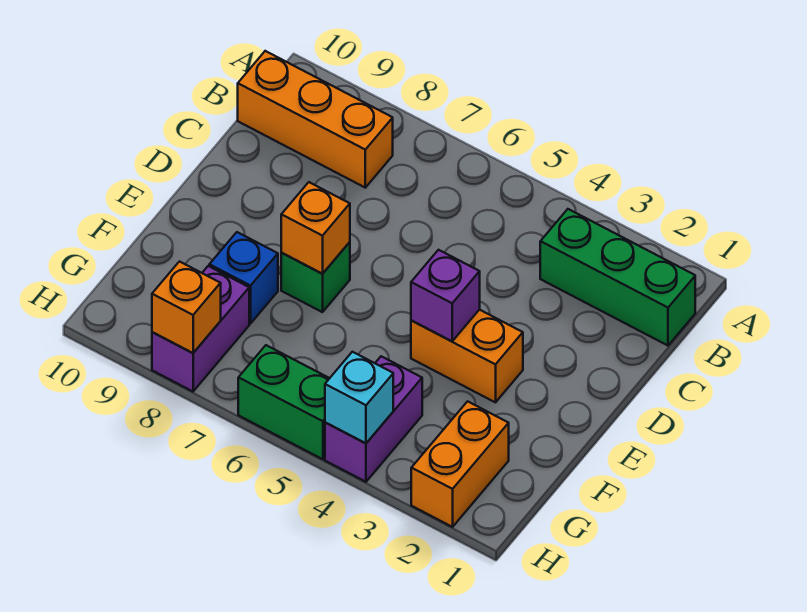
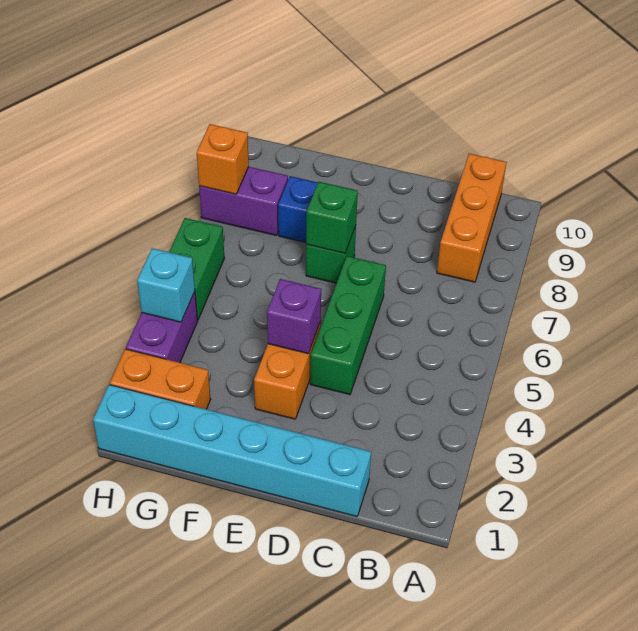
green brick B1:B3 level 1 -> green brick D4:D6 level 1
none -> cyan brick C1:H1 level 1
orange brick E7 level 2 -> green brick E7 level 2
purple brick G4:H4 level 1 -> purple brick H3:H4 level 1

